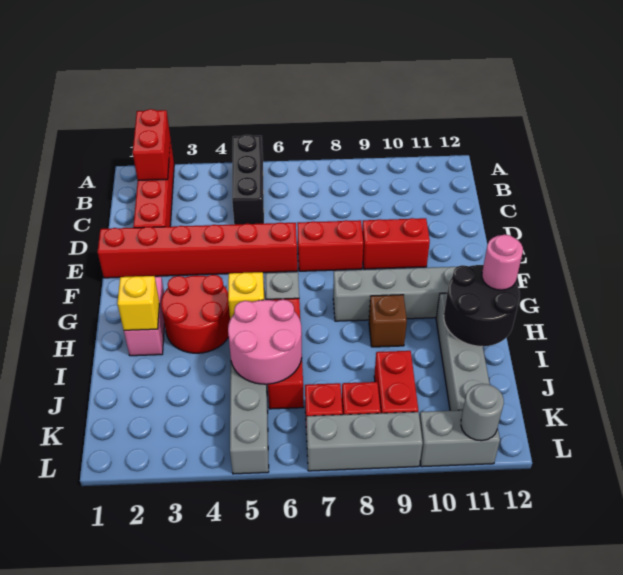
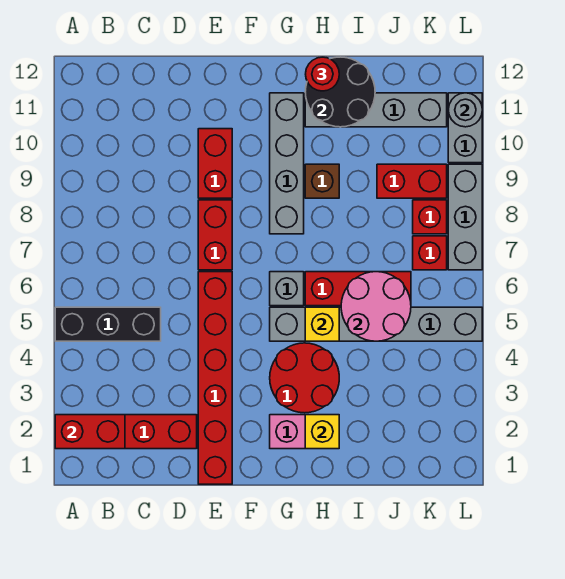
pink round brick H12 level 3 -> red round brick H12 level 3

